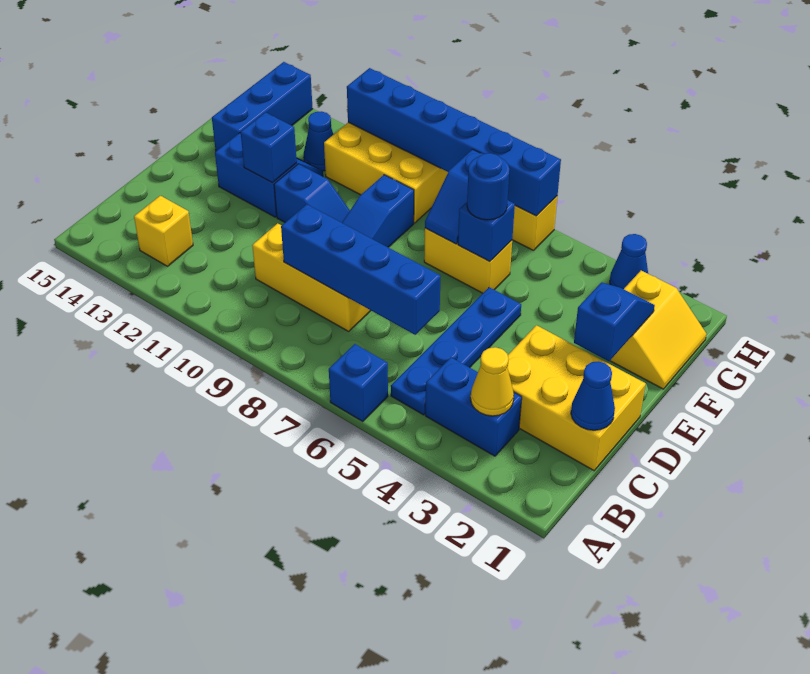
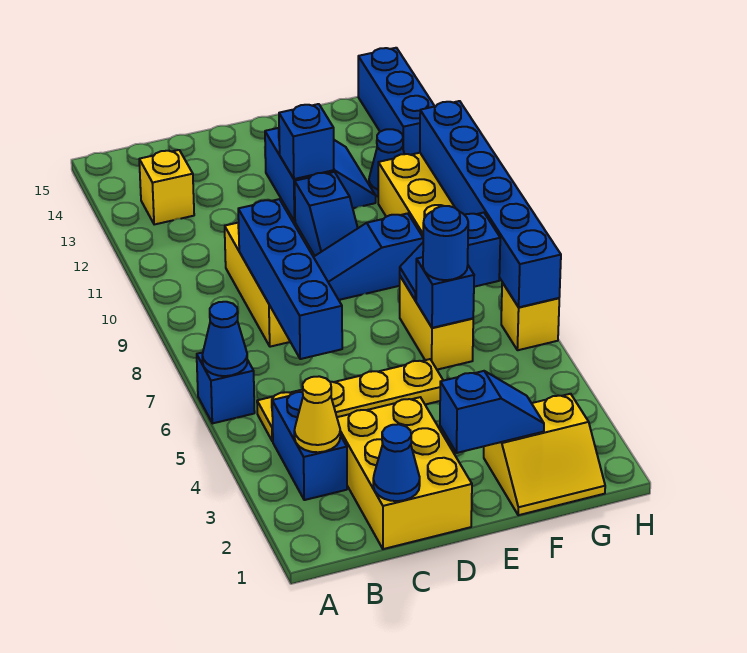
blue plate B5:E5 level 1 -> yellow plate B5:E5 level 1
blue brick F14:H14 level 1 -> blue brick H13:H15 level 1
blue cone H3 level 1 -> blue cone A6 level 2

